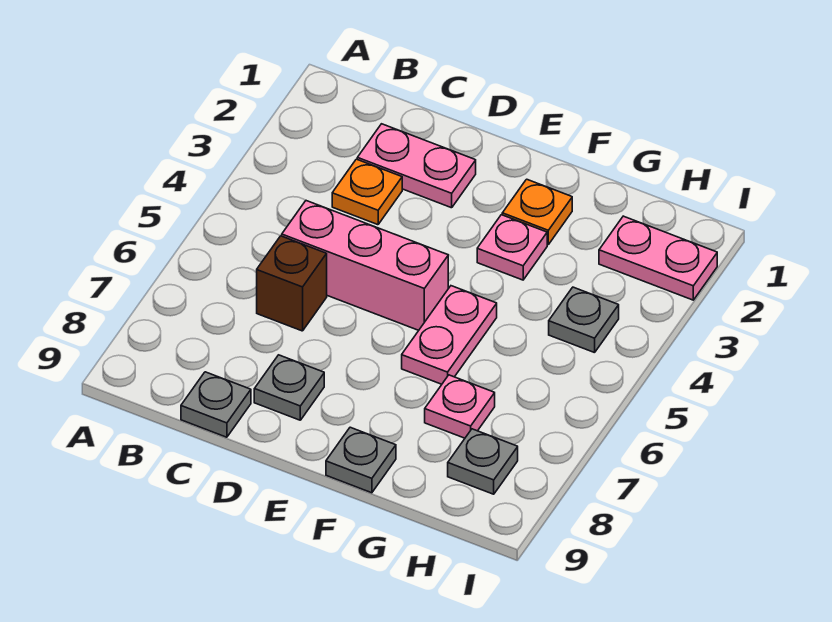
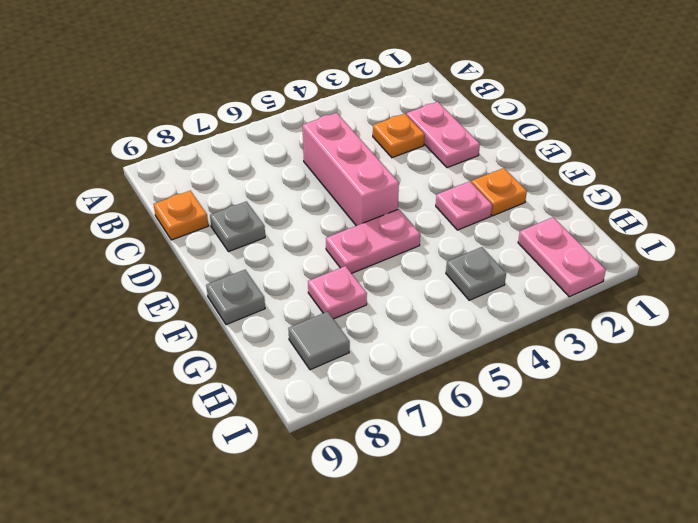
brown brick C6 level 1 -> none
grey plate C9 level 1 -> orange plate C9 level 1
grey plate H8 level 1 -> grey tile H8 level 1

